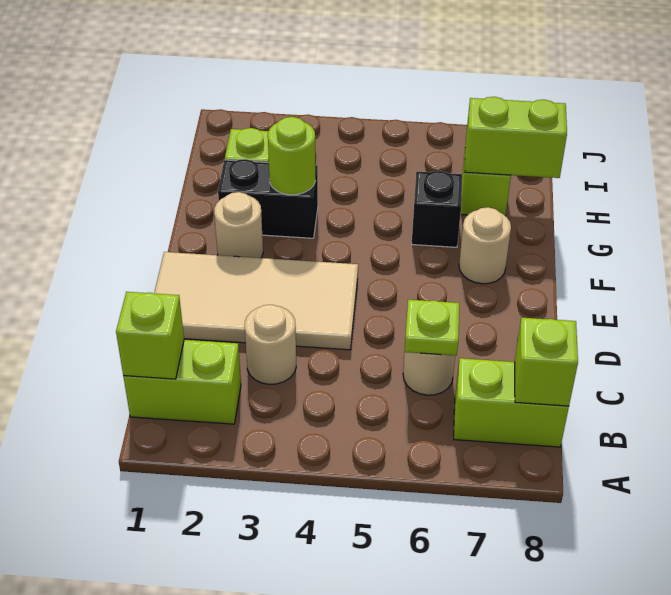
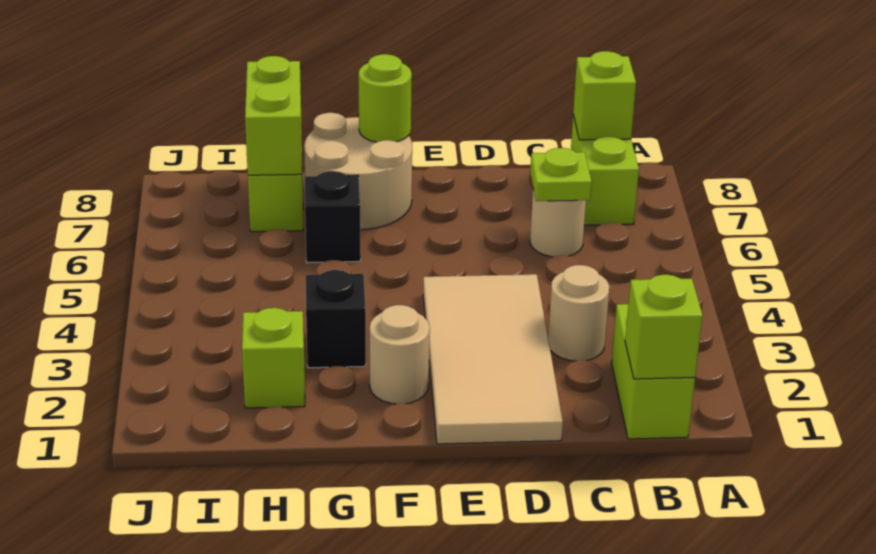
tan round brick F7 level 1 -> tan round brick F7:G8 level 1
black brick G2:G3 level 1 -> black brick G3 level 1
lime round brick G3 level 2 -> lime round brick F8 level 2

